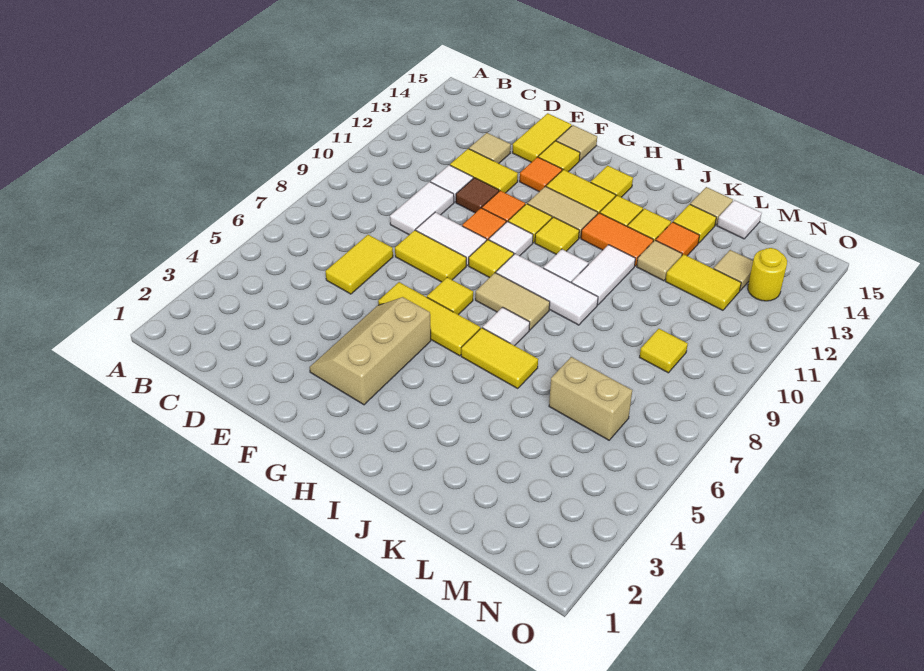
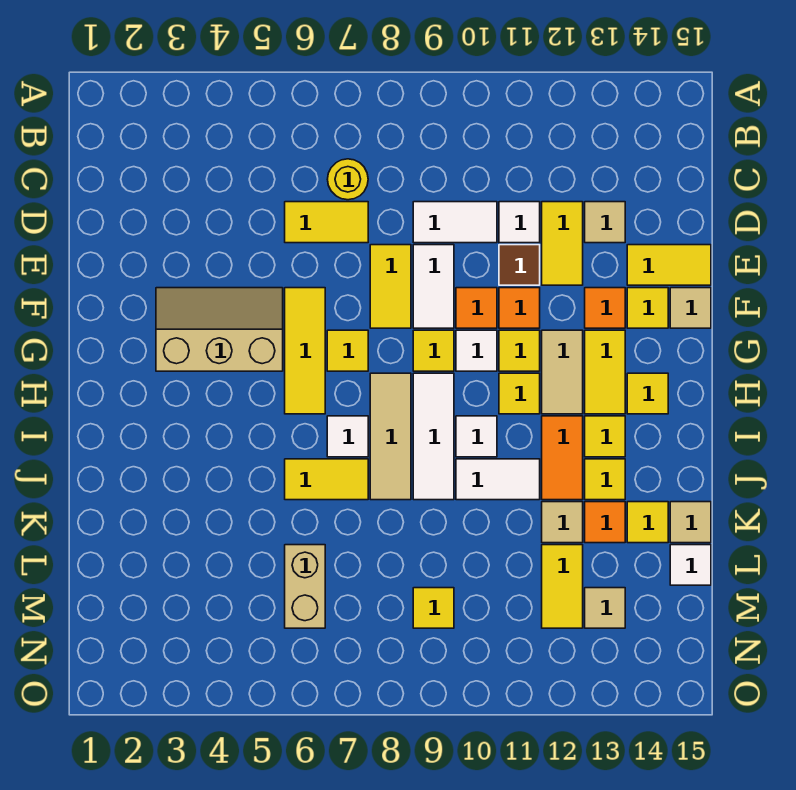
tan tile H8:I8 level 1 -> tan tile H8:J8 level 1
yellow tile I6:J6 level 1 -> yellow tile J6:J7 level 1
yellow round brick N13 level 1 -> yellow round brick C7 level 1

